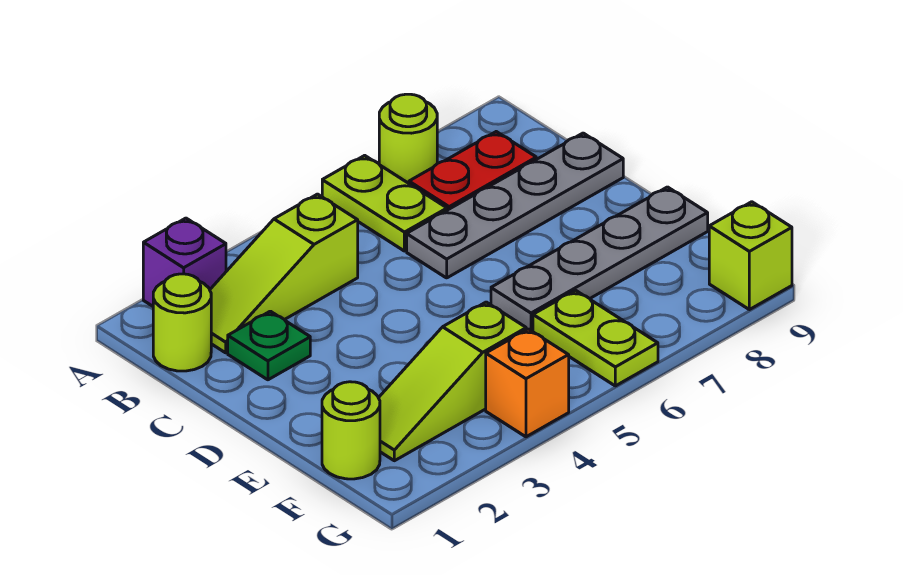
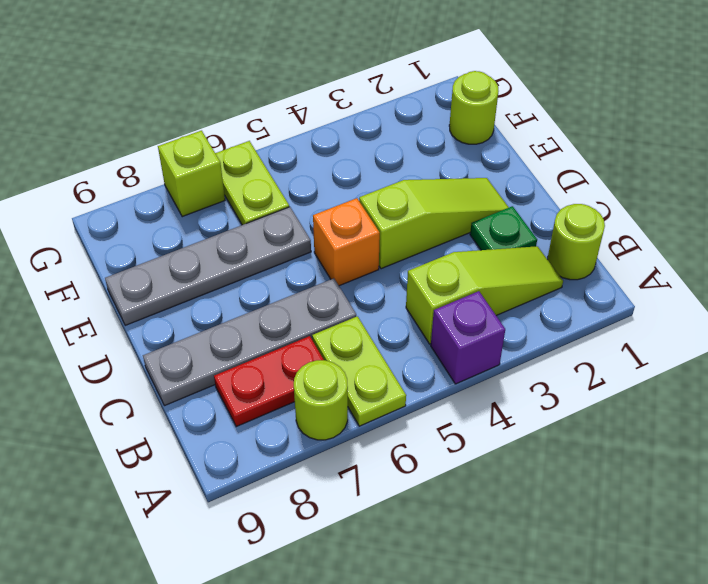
purple brick A2 level 1 -> purple brick A4 level 1
lime slope F2:F4 level 1 top 4 -> lime slope D2:D4 level 1 top 4
orange brick G4 level 1 -> orange brick D5 level 1
lime brick G9 level 1 -> lime brick G7 level 1

